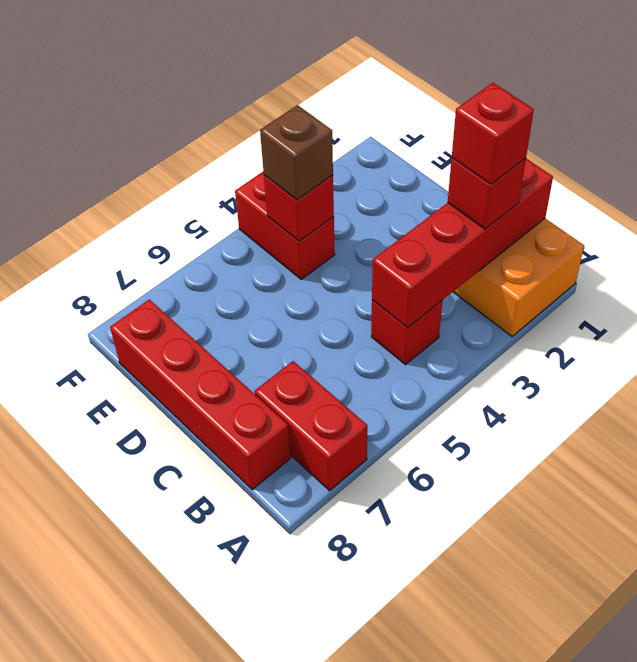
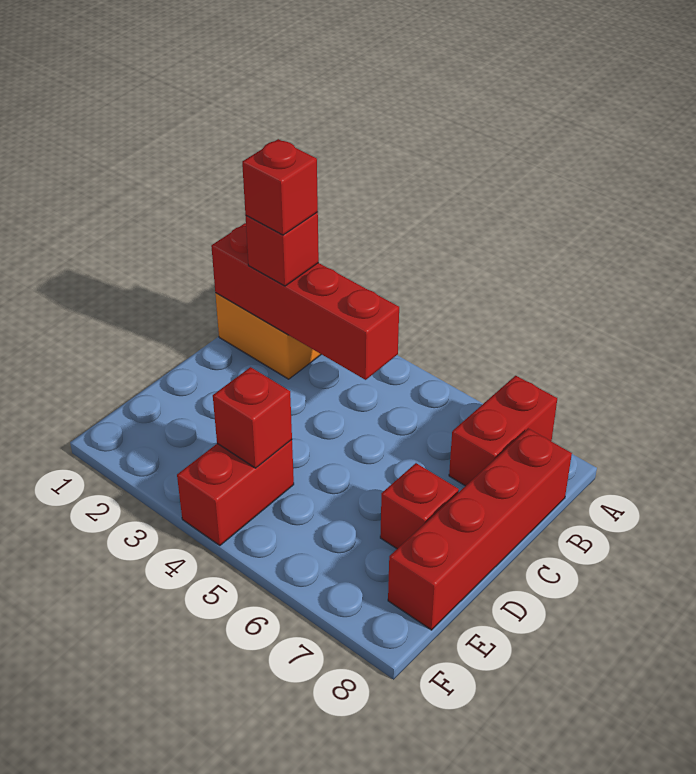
red brick B4 level 1 -> red brick D7 level 1
brown brick E4 level 3 -> none

